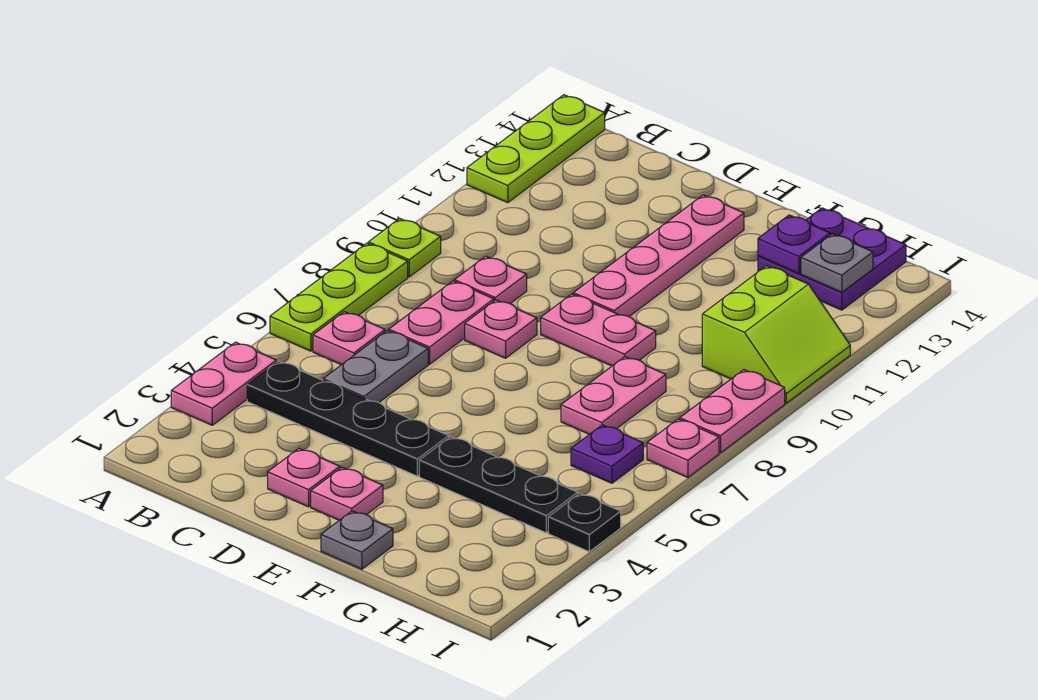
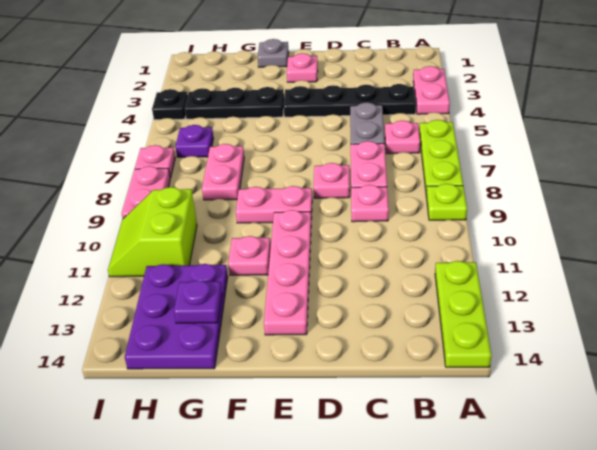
pink plate D2 level 1 -> pink plate F11 level 1
purple plate G13:H14 level 1 -> purple plate G12:H14 level 1
grey plate H13 level 2 -> none

